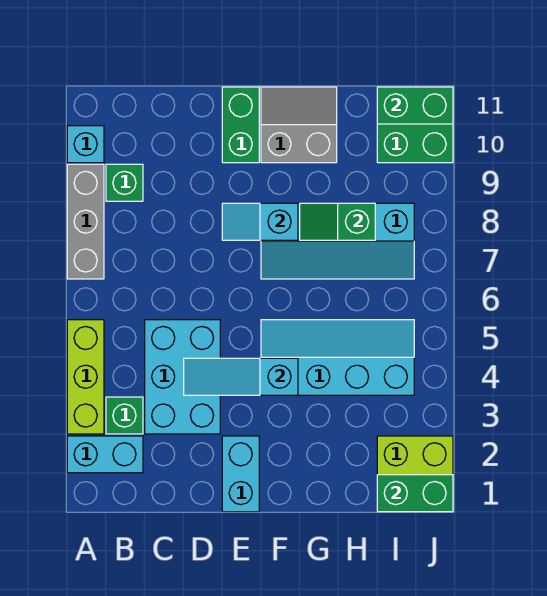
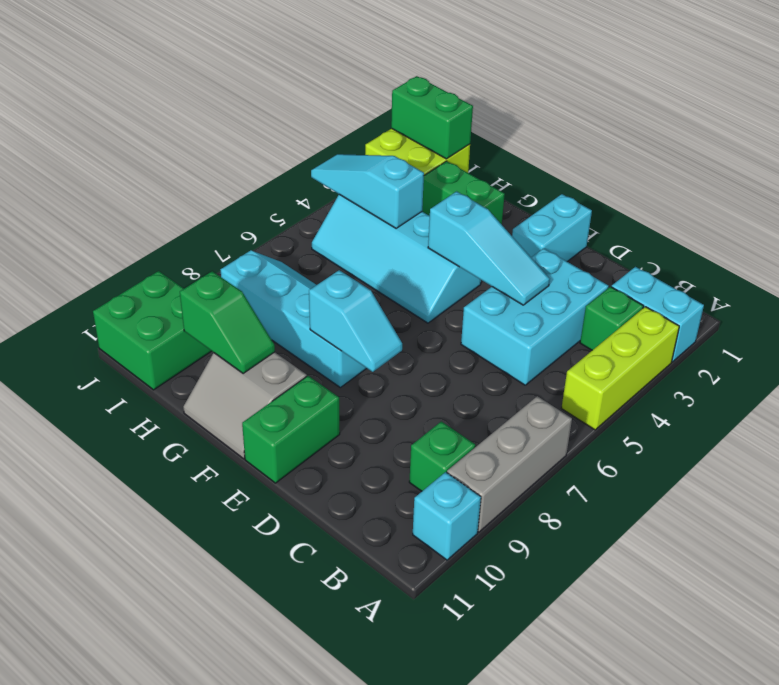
green slope G8:H8 level 2 top H -> green slope G10:H10 level 2 top H
none -> cyan slope H4:J4 level 2 top H
green brick I11:J11 level 2 -> green brick G2:H2 level 1

